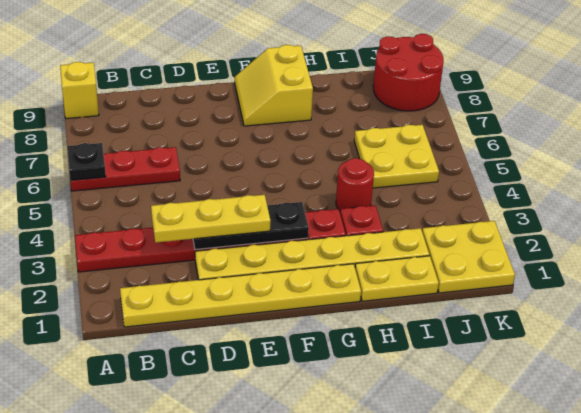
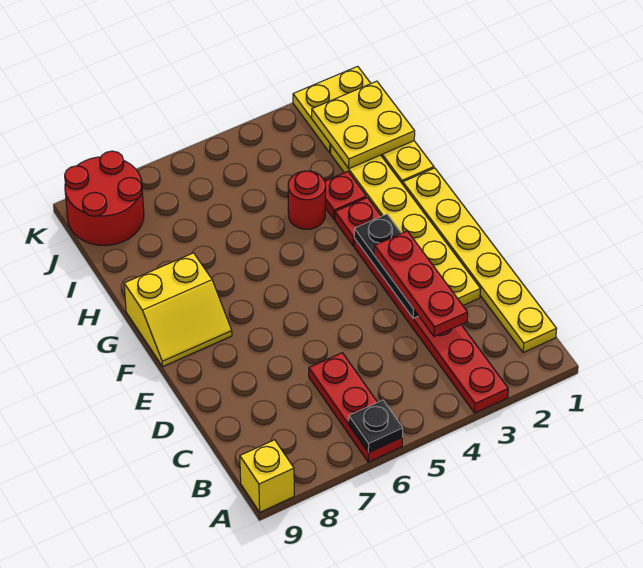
yellow plate C3:E3 level 3 -> red plate C3:E3 level 3
yellow plate I5:J6 level 1 -> yellow plate I1:J2 level 2

